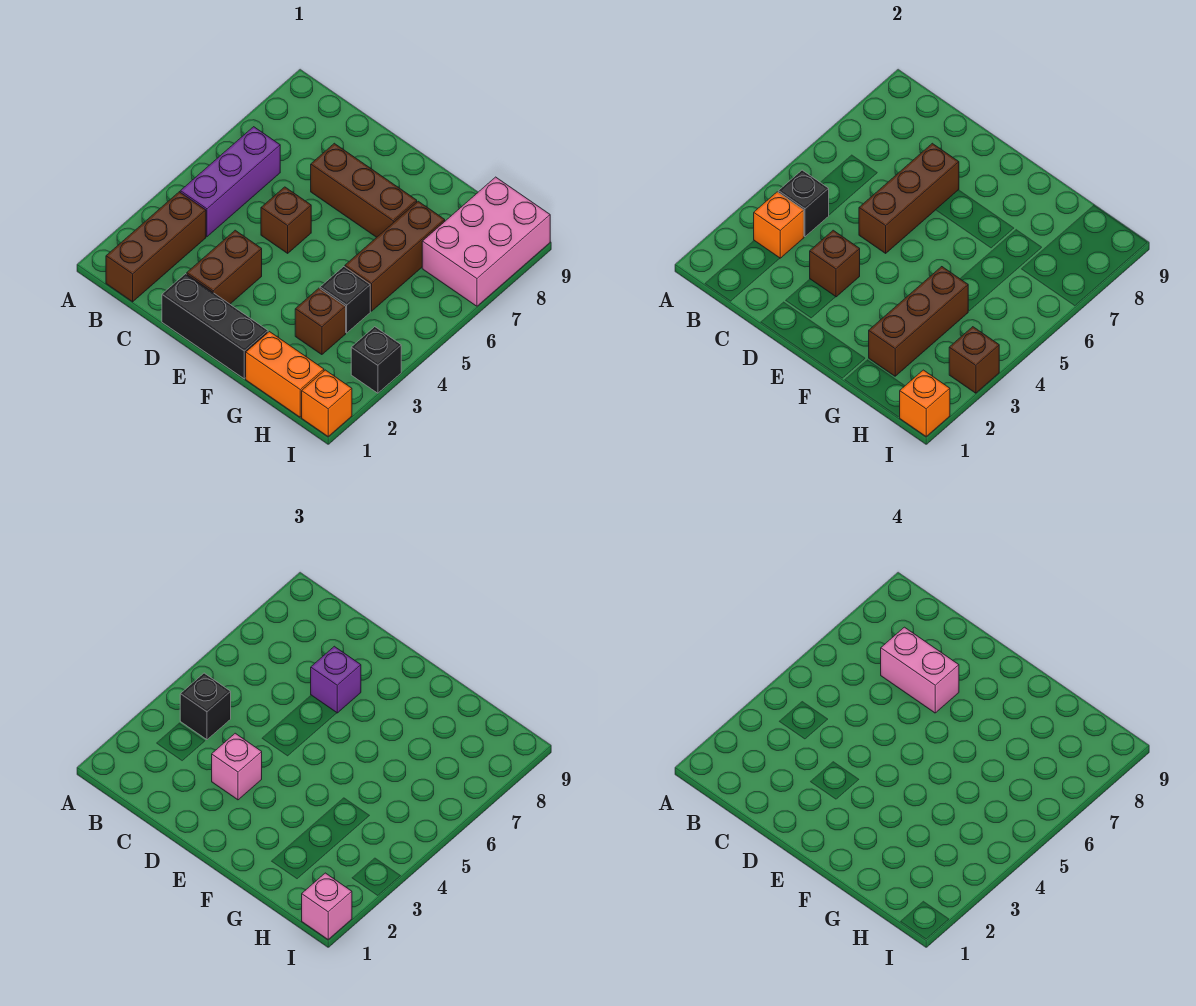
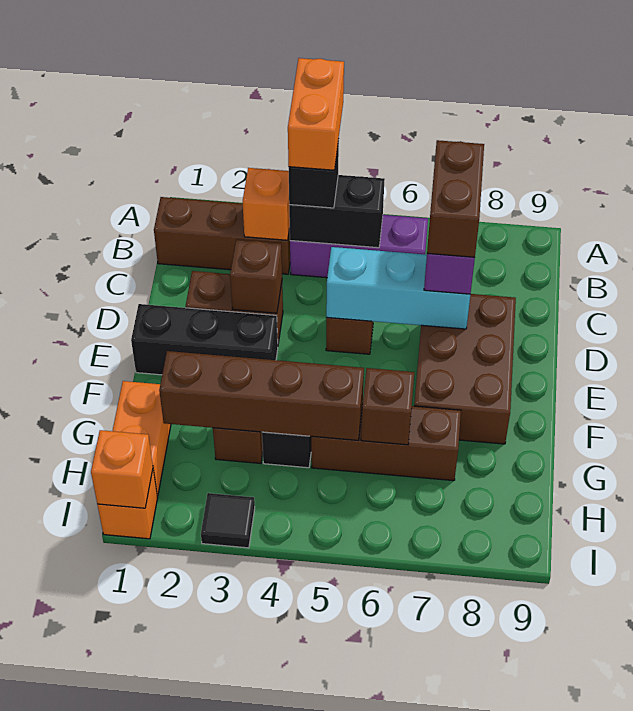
none -> orange brick A4:B4 level 4
black brick B4 level 2 -> black brick B4:B5 level 2
pink brick C7:D7 level 4 -> brown brick C7:D7 level 4
black brick D1:F1 level 1 -> black brick E1:E3 level 1
pink brick D3 level 3 -> none
brown brick D5:D7 level 2 -> cyan brick D5:D7 level 2
brown brick D7:F7 level 1 -> brown brick D7:F8 level 1
brown brick G2:G4 level 2 -> brown brick G2:G5 level 2
pink brick H7:I9 level 1 -> none
pink brick I1 level 3 -> none
black brick I3 level 1 -> black tile I3 level 1
brown brick I3 level 2 -> brown brick G6 level 2

